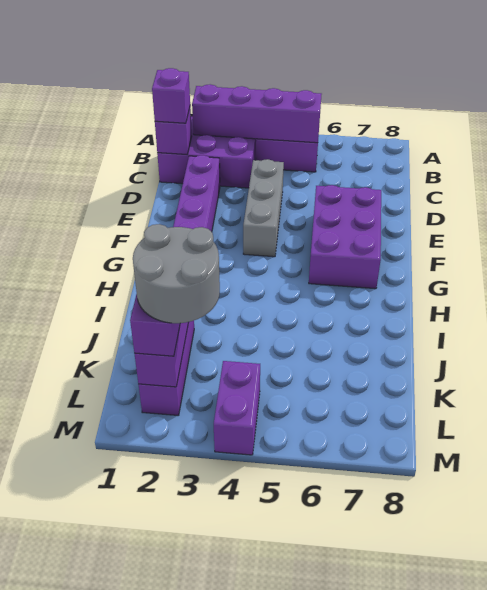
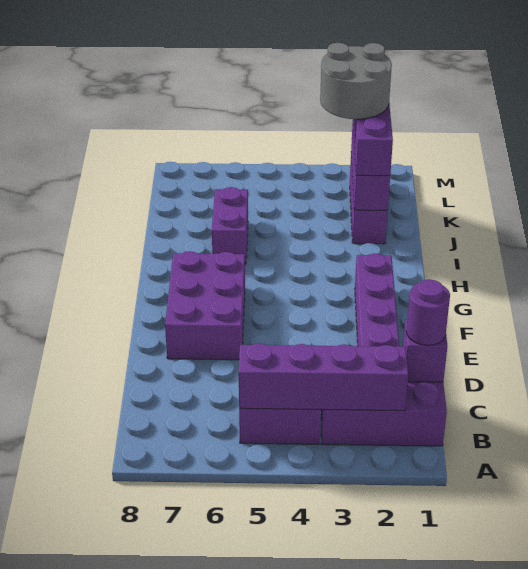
purple brick C1 level 3 -> purple round brick C1 level 3
grey brick D4:F4 level 1 -> none
purple brick L4:M4 level 1 -> purple brick I6:J6 level 1

